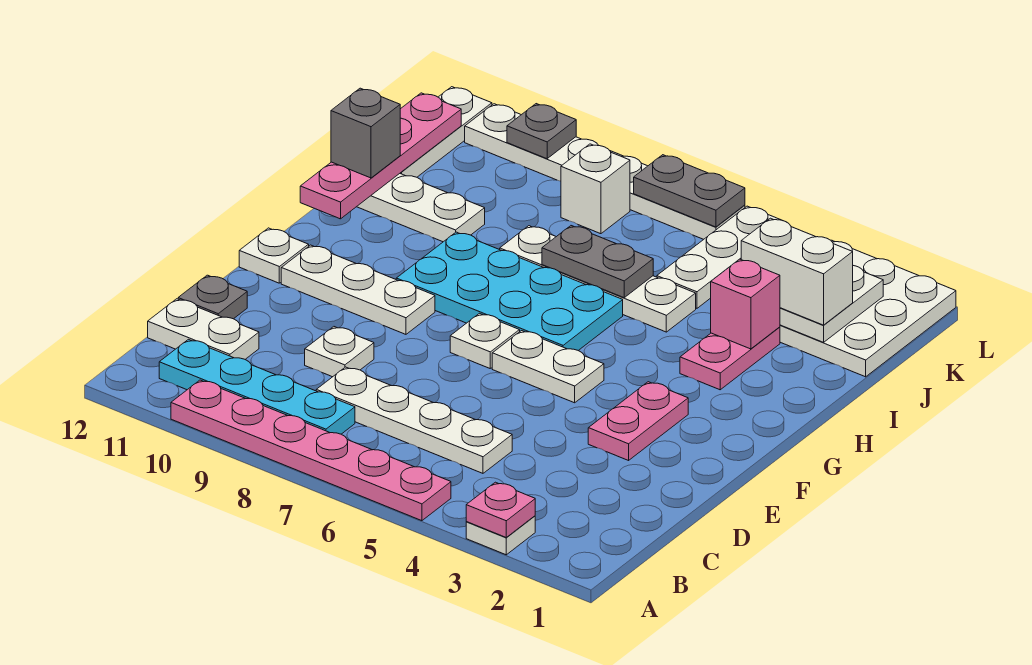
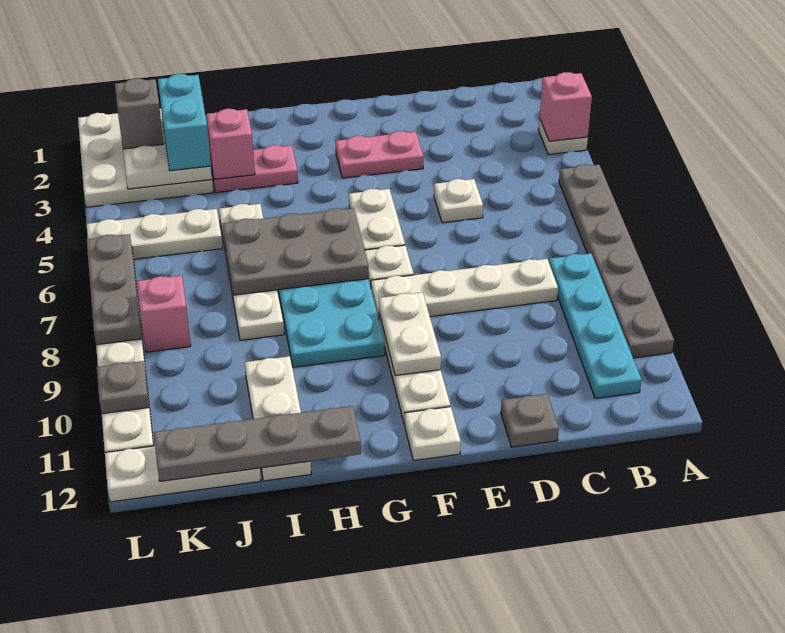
pink plate A3 level 2 -> pink brick A3 level 2
pink plate A5:A10 level 1 -> grey plate A5:A10 level 1
white plate C5:C8 level 1 -> white plate C8:F8 level 1
white plate C11:C12 level 1 -> white plate F9:F10 level 2
white plate D9 level 1 -> white plate D5 level 1
pink plate H12:K12 level 2 -> grey plate H12:K12 level 2
grey plate I6:I7 level 2 -> grey plate G6:I7 level 2
grey brick I12 level 3 -> grey brick K2 level 3
white brick J2:J3 level 3 -> cyan brick J2:J3 level 3
white brick K8 level 1 -> pink brick K8 level 1
grey plate L6:L7 level 2 -> grey plate L6:L8 level 2

